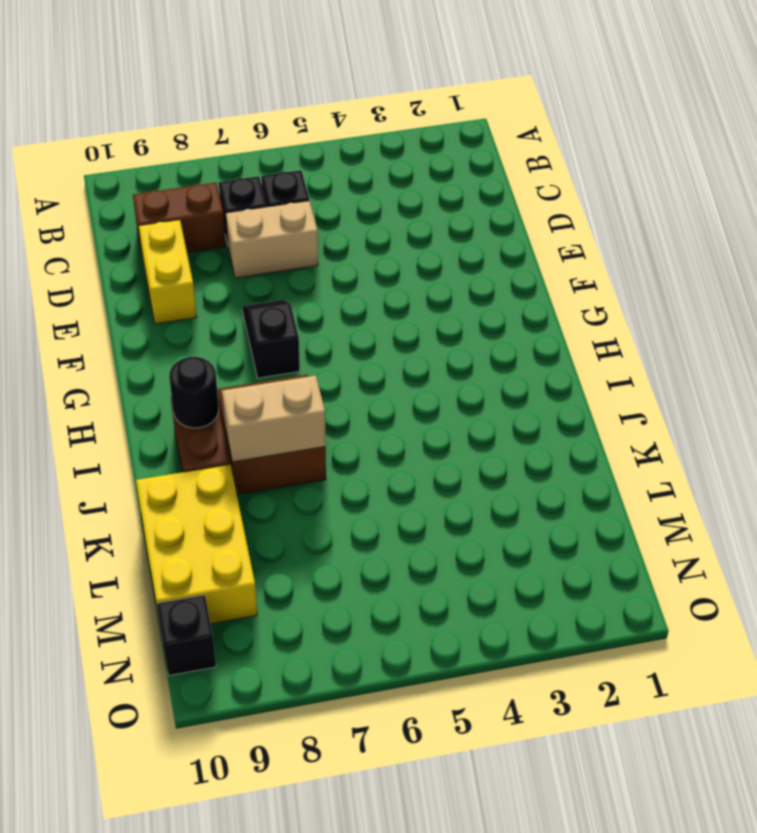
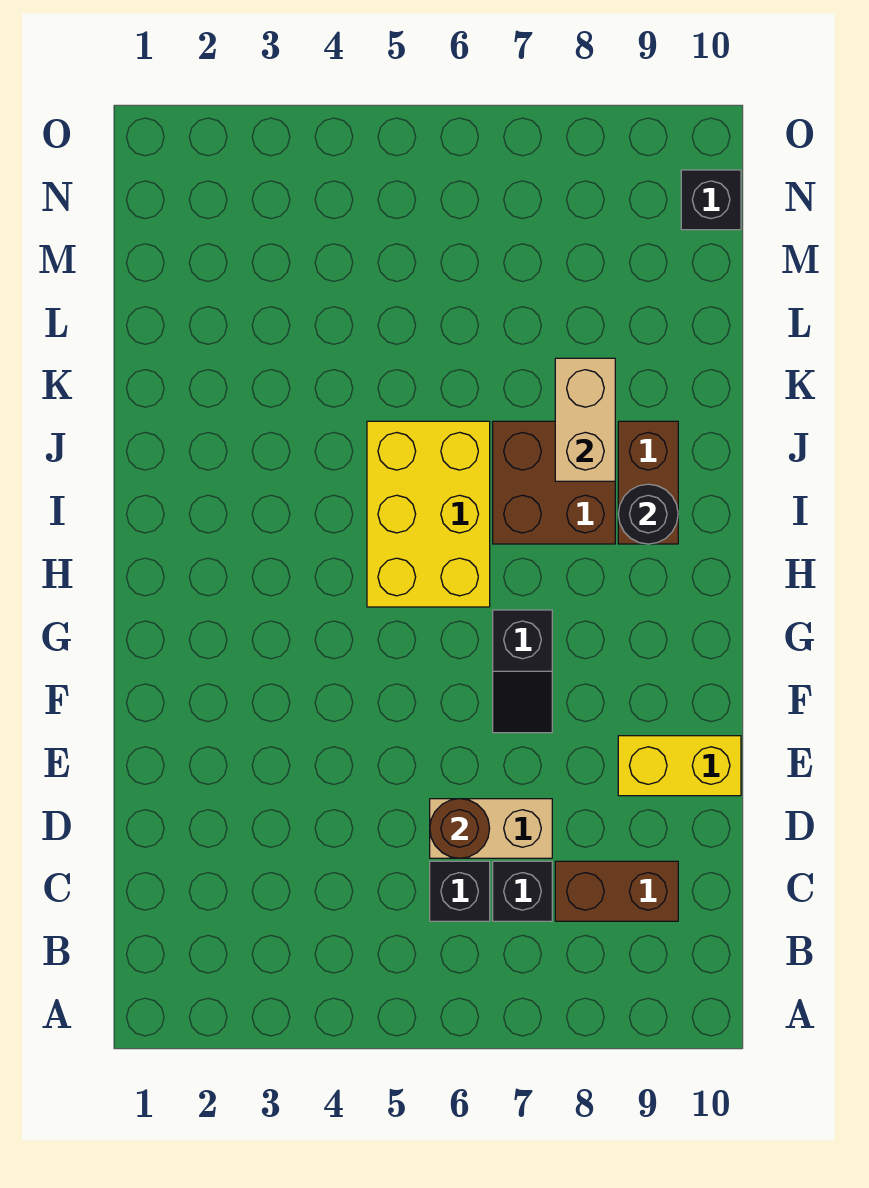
none -> brown round brick D6 level 2
yellow brick D9:E9 level 1 -> yellow brick E9:E10 level 1
tan brick J7:J8 level 2 -> tan brick J8:K8 level 2
yellow brick K9:M10 level 1 -> yellow brick H5:J6 level 1

